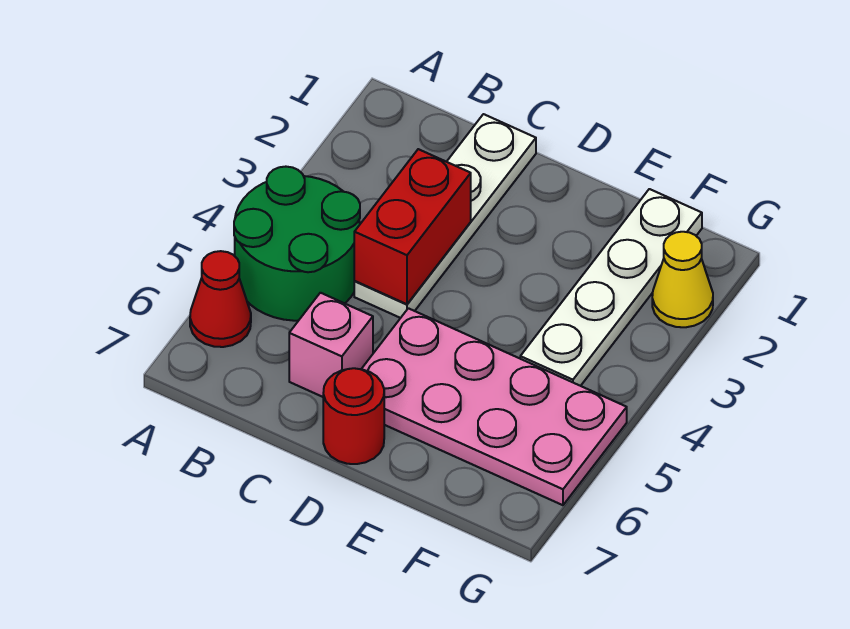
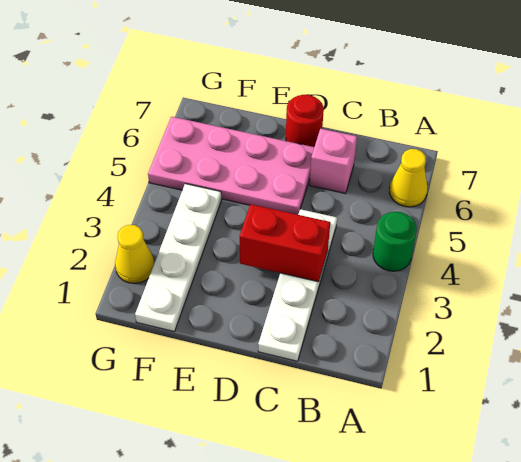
green round brick A4:B5 level 1 -> green round brick A4 level 1
red cone A6 level 1 -> yellow cone A6 level 1
red brick C3:C4 level 2 -> red brick C3:D3 level 2

